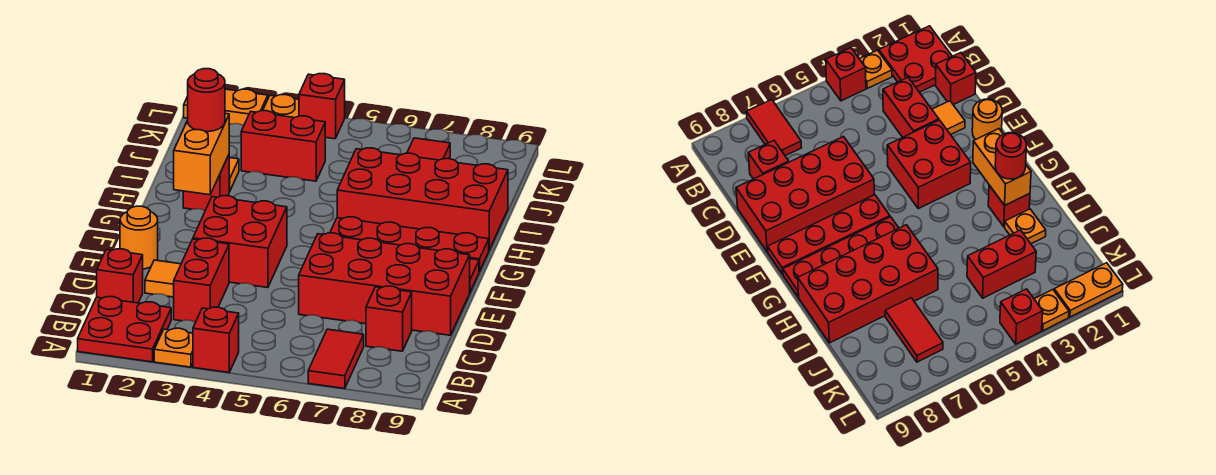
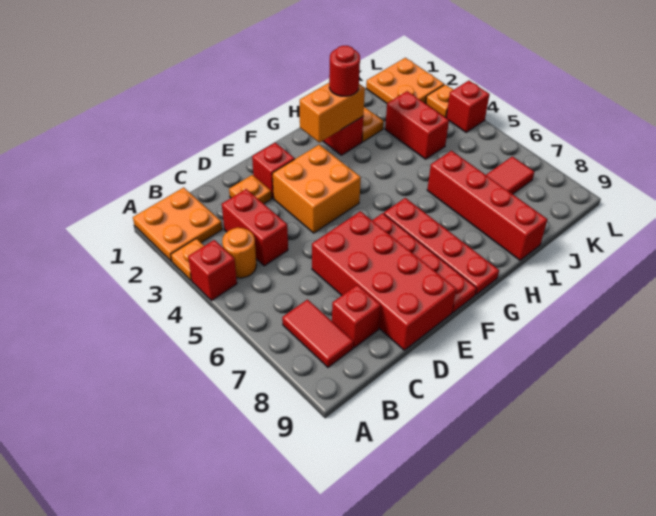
red plate A1:B2 level 1 -> orange plate A1:B2 level 1
red tile A7:B7 level 1 -> red tile B7:B8 level 1
red brick C1 level 1 -> red brick E2 level 1
red brick C3:D3 level 1 -> red brick C3:C4 level 1
orange tile D2 level 1 -> orange plate D2 level 1
orange round brick E1 level 1 -> orange round brick B4 level 1
red brick E3:F4 level 1 -> orange brick E3:F4 level 1
red brick H6:I9 level 1 -> red brick I6:I9 level 1
orange plate L1:L2 level 1 -> orange plate K1:L2 level 1

